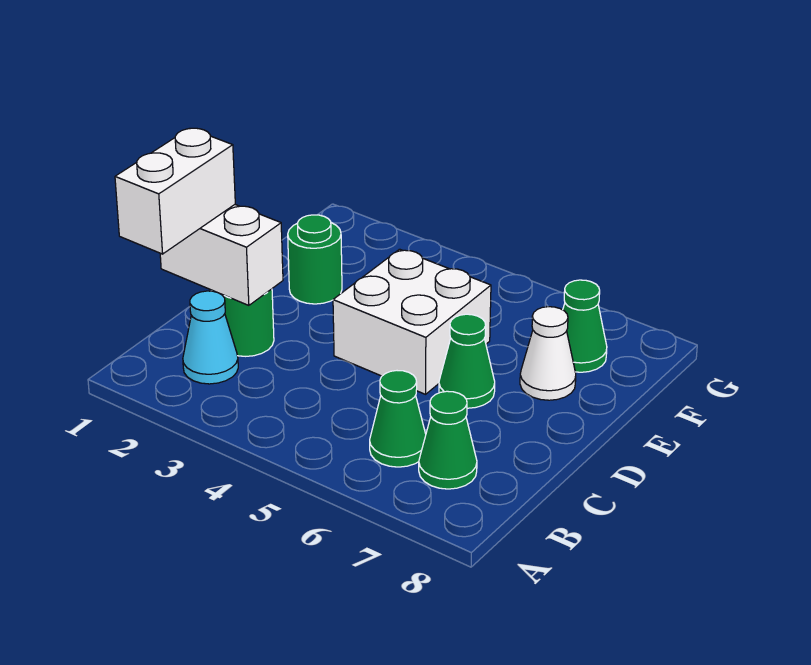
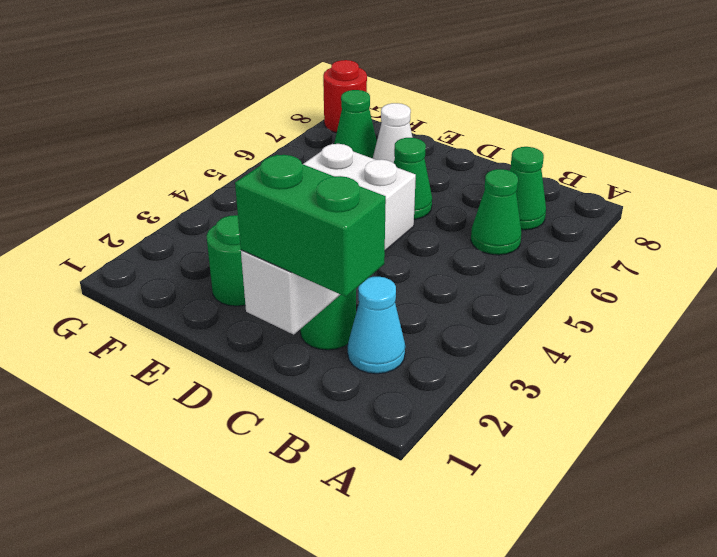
white brick B1:C1 level 3 -> green brick B1:C1 level 3
none -> red round brick G8 level 1

